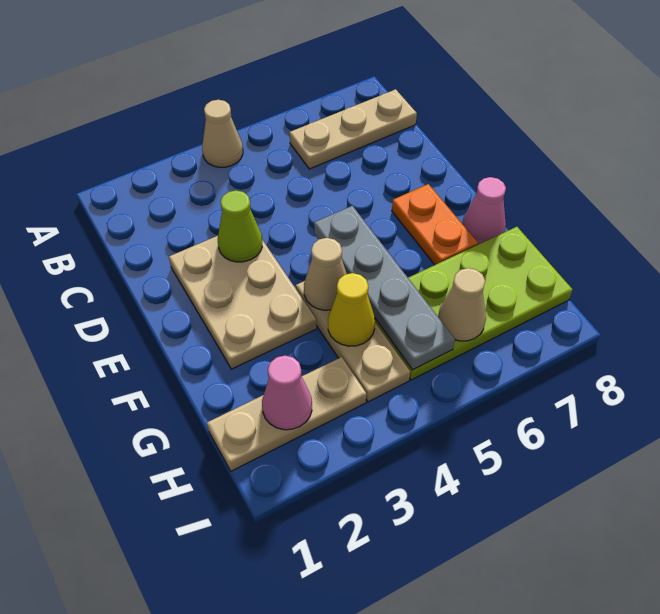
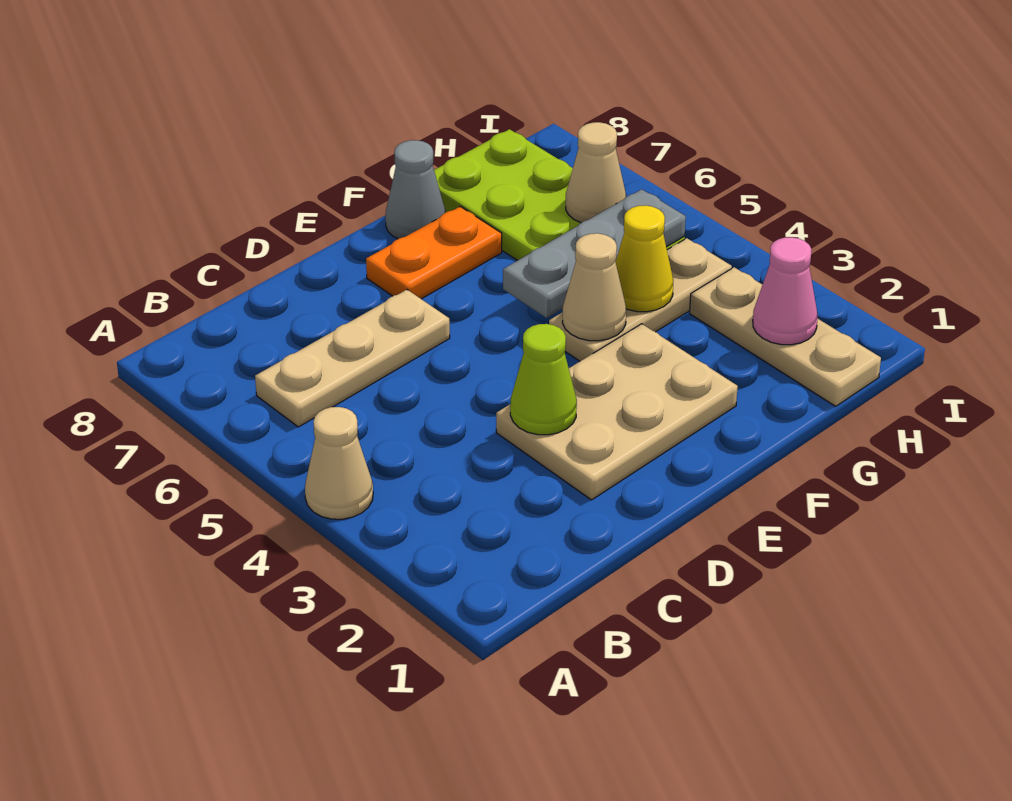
tan plate B6:B8 level 1 -> tan plate B6:D6 level 1
grey plate E5:H5 level 2 -> grey plate F5:H5 level 2
pink cone F8 level 1 -> grey cone F8 level 1

